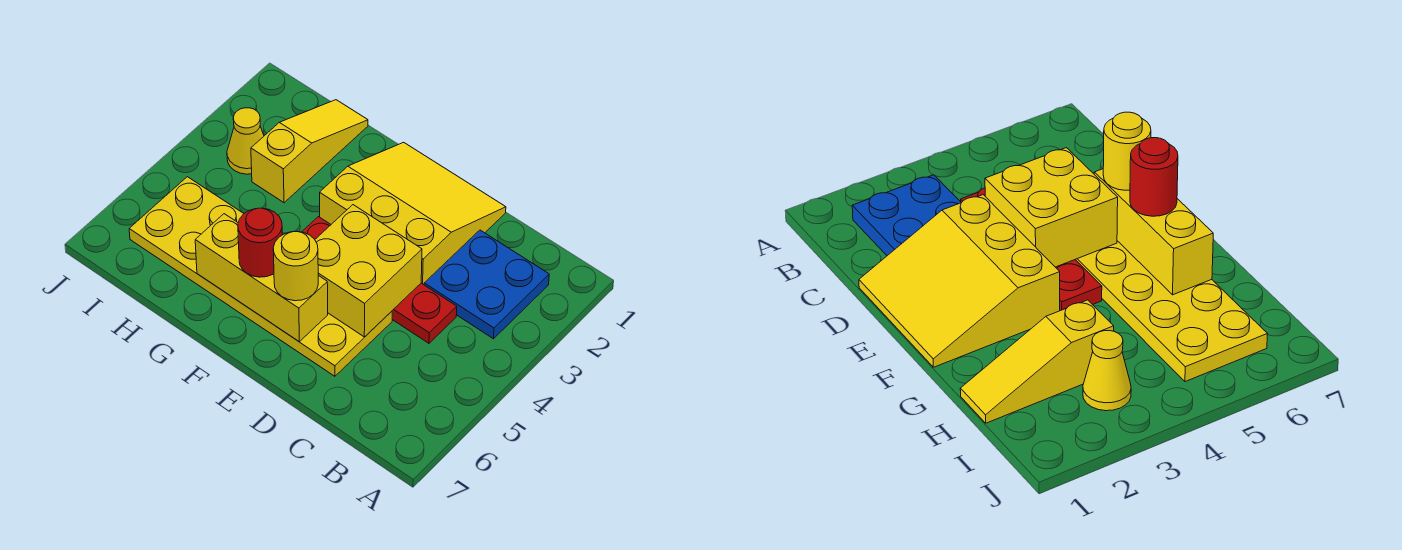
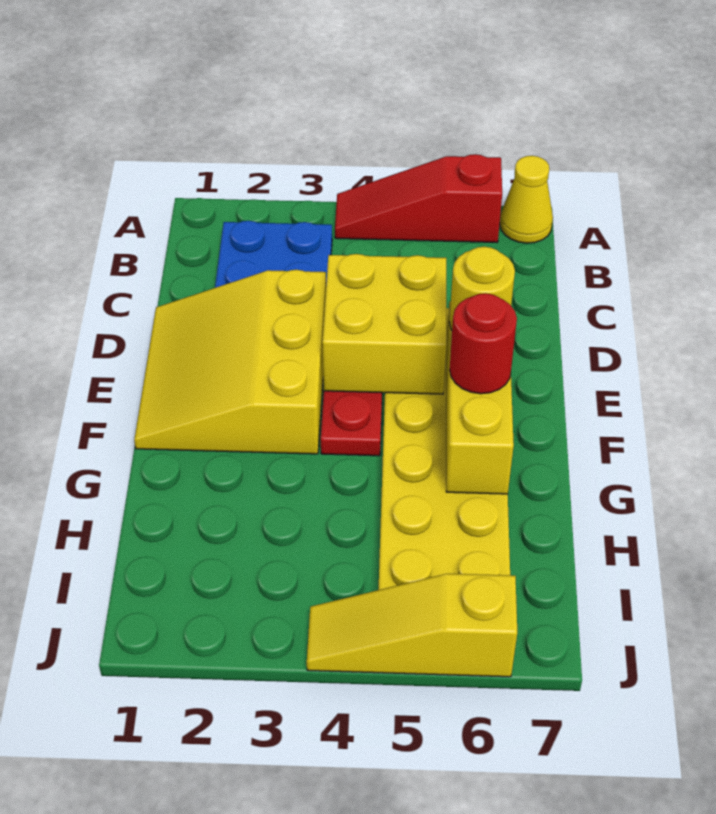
none -> red slope A4:A6 level 1 top 6
yellow slope H1:H3 level 1 top 3 -> yellow slope J4:J6 level 1 top 6
yellow cone I3 level 1 -> yellow cone A7 level 1

